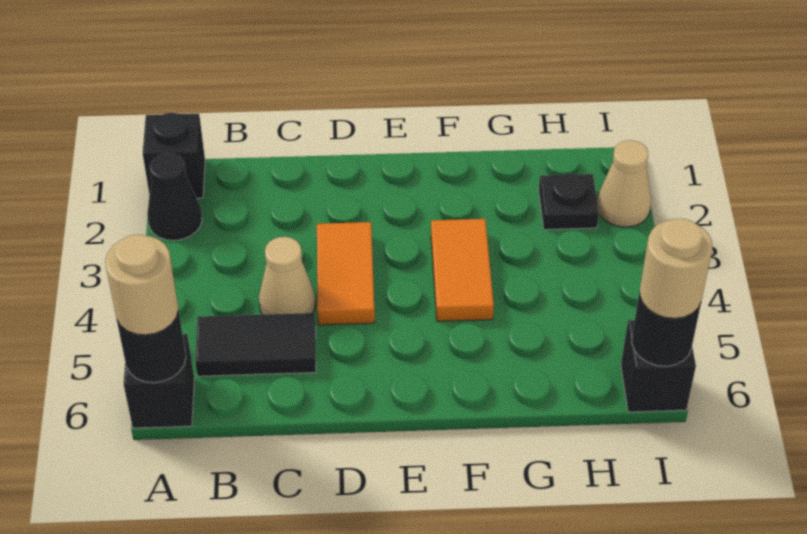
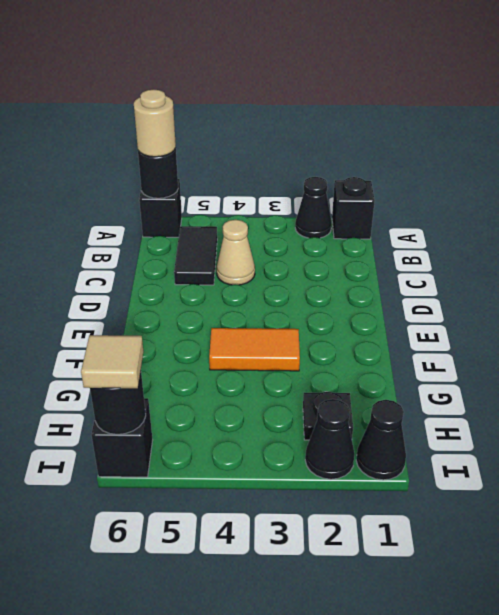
orange tile D3:D4 level 1 -> none
none -> black cone I1 level 1
tan cone I2 level 1 -> black cone I2 level 1
tan round brick I6 level 3 -> tan tile I6 level 3

